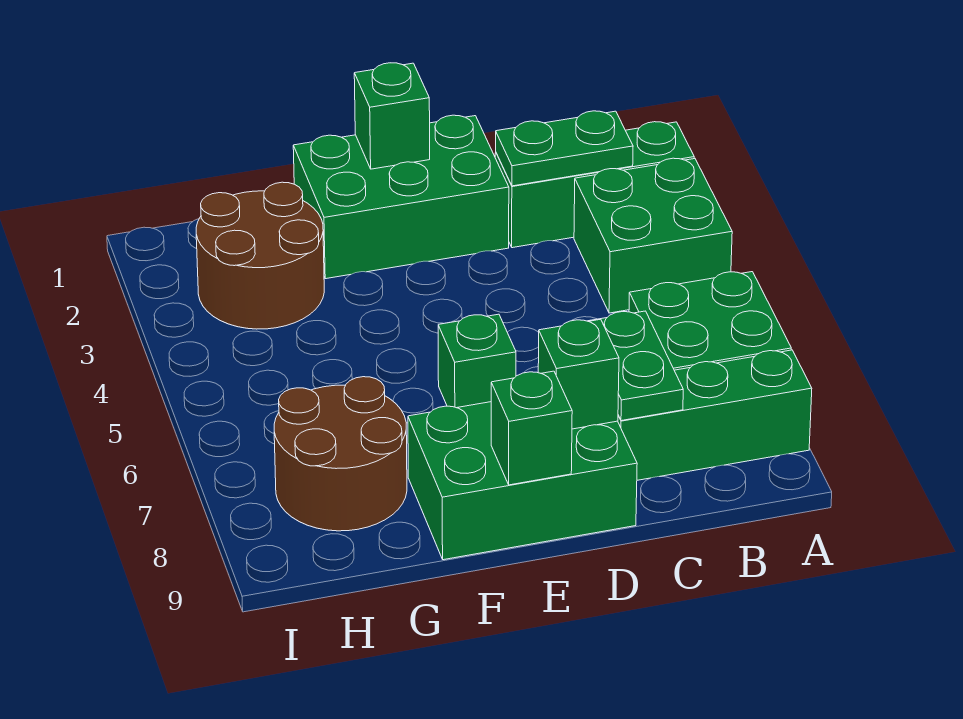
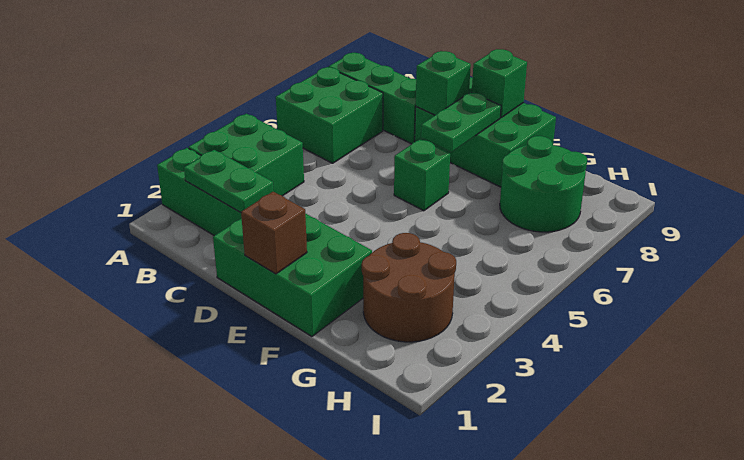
green plate C7:C8 level 2 -> green plate E7:E8 level 2
green brick E1 level 2 -> brown brick E1 level 2
brown round brick G7:H8 level 1 -> green round brick G7:H8 level 1

